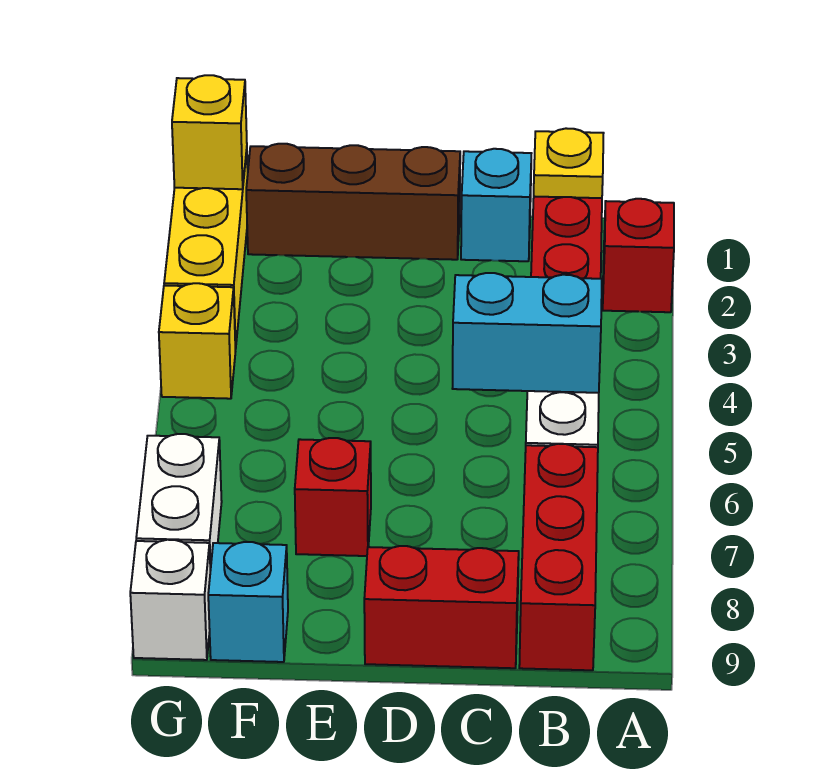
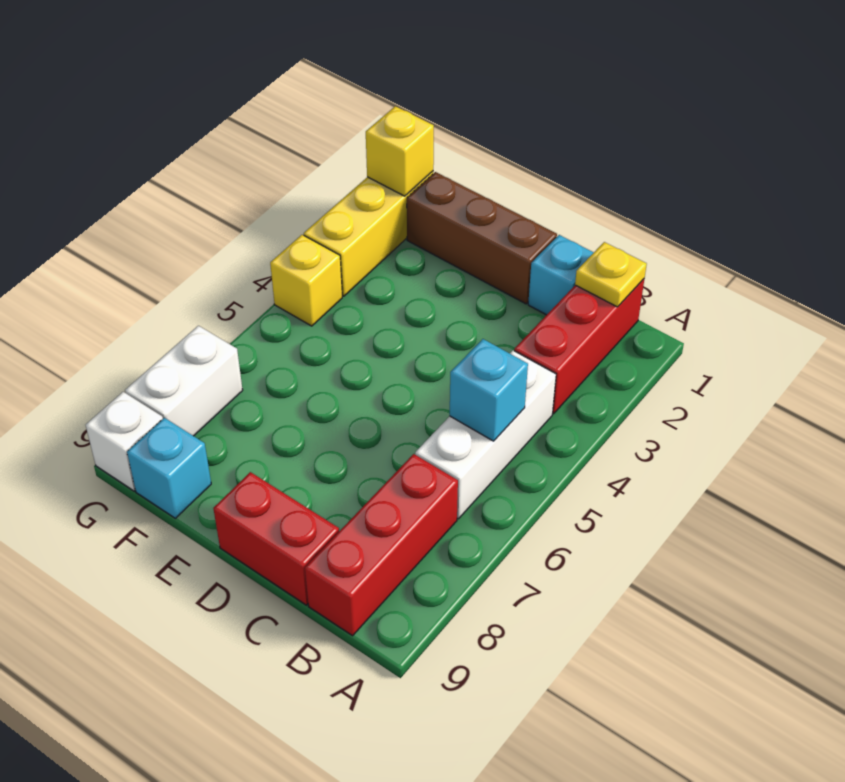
red brick A2 level 1 -> none
cyan brick B5:C5 level 2 -> cyan brick B5 level 2
red brick E7 level 1 -> none

